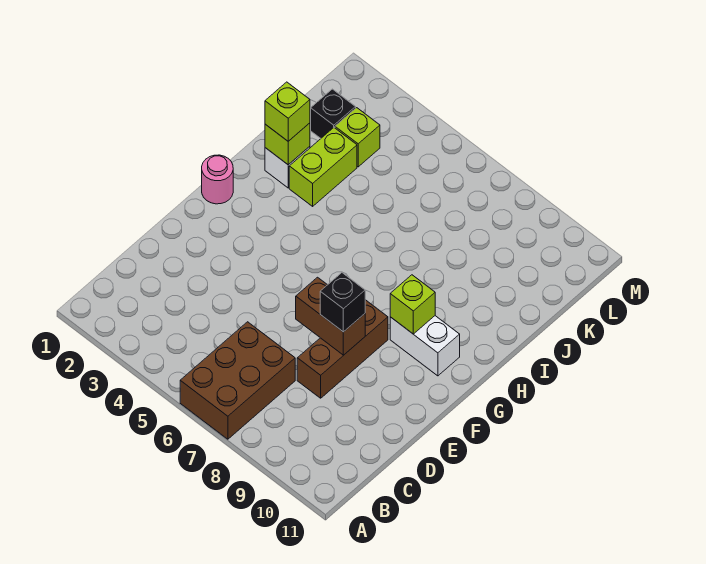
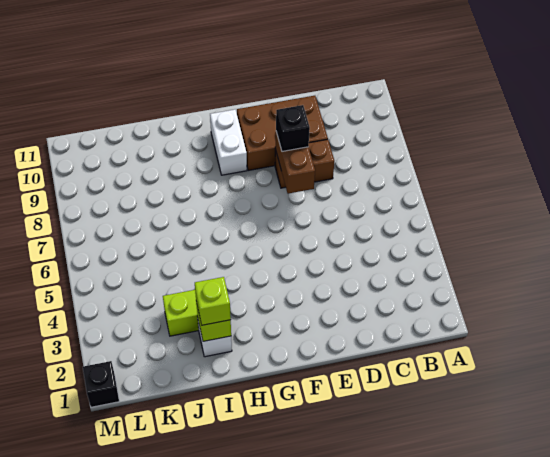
brown brick A6:C7 level 1 -> brown brick D9:F10 level 1
brown brick D8:F8 level 1 -> brown brick D8:E8 level 1
pink round brick G1 level 1 -> none
lime brick G9 level 2 -> none
black brick K2 level 1 -> black brick M1 level 1
lime brick K3 level 1 -> none

